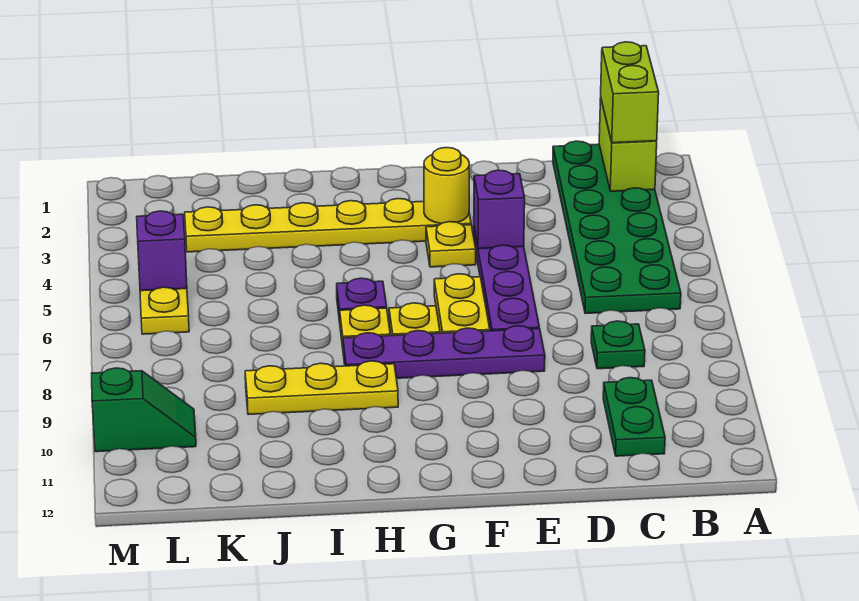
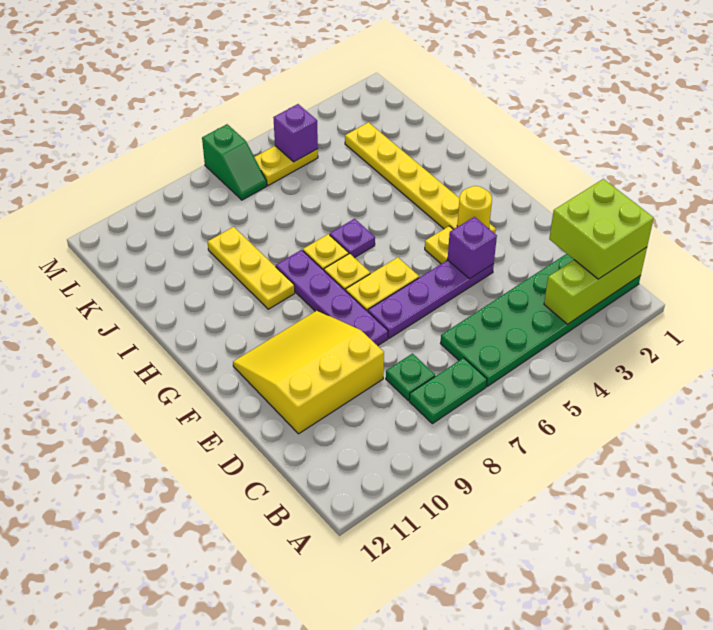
lime brick B1:B2 level 2 -> lime brick B1:B3 level 2
lime brick B1:B2 level 3 -> lime brick B1:C2 level 3
green plate C10:C11 level 1 -> green plate B7:B8 level 1
none -> yellow slope D9:F11 level 1 top D
green slope L10:M10 level 1 top M -> green slope L7:M7 level 1 top M

